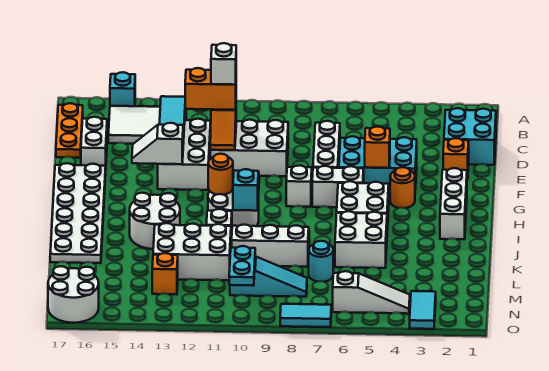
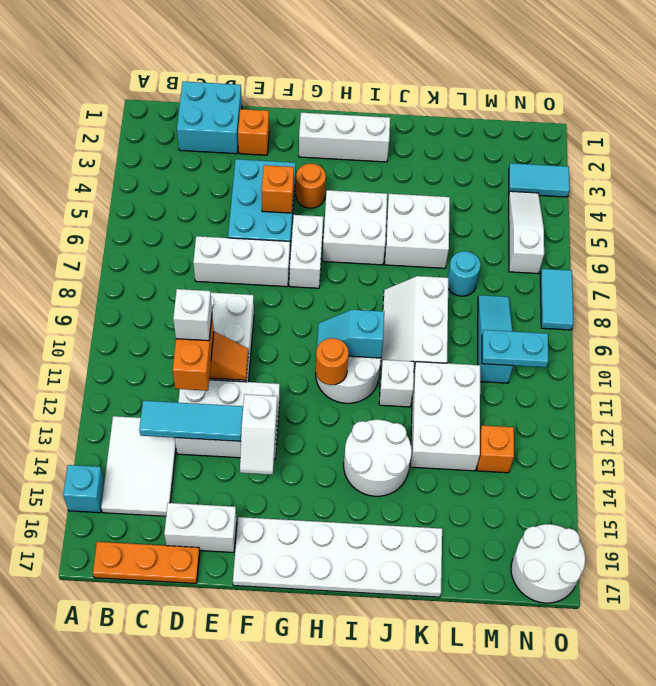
white brick G8 level 1 -> none

